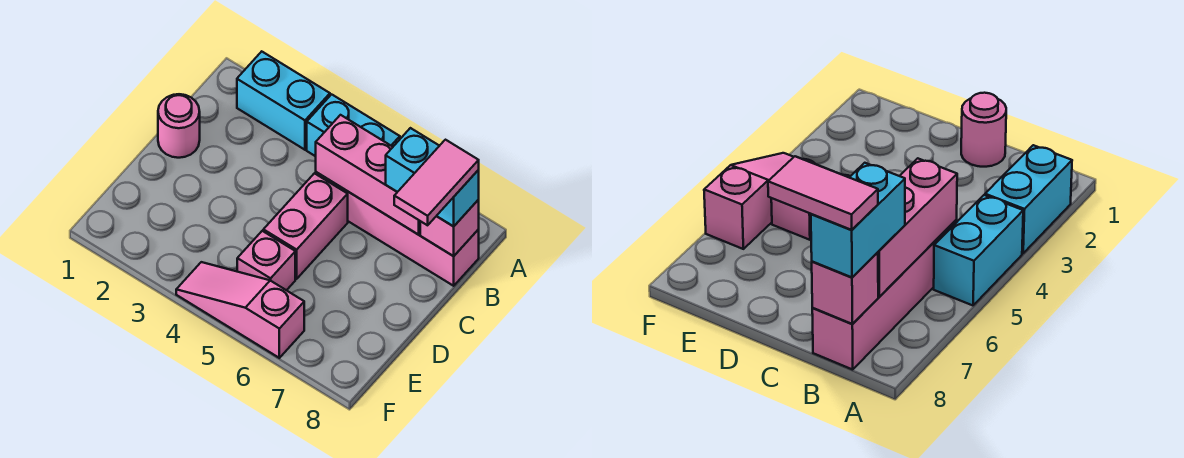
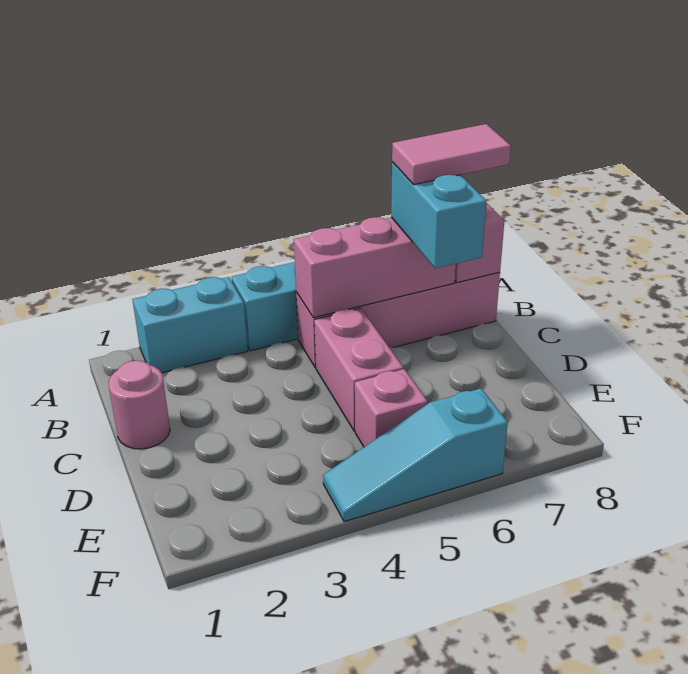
cyan brick B7:B8 level 3 -> cyan brick B7:C7 level 3
pink tile B8:C8 level 4 -> pink tile B7:B8 level 4
pink slope F4:F6 level 1 top 6 -> cyan slope F4:F6 level 1 top 6

